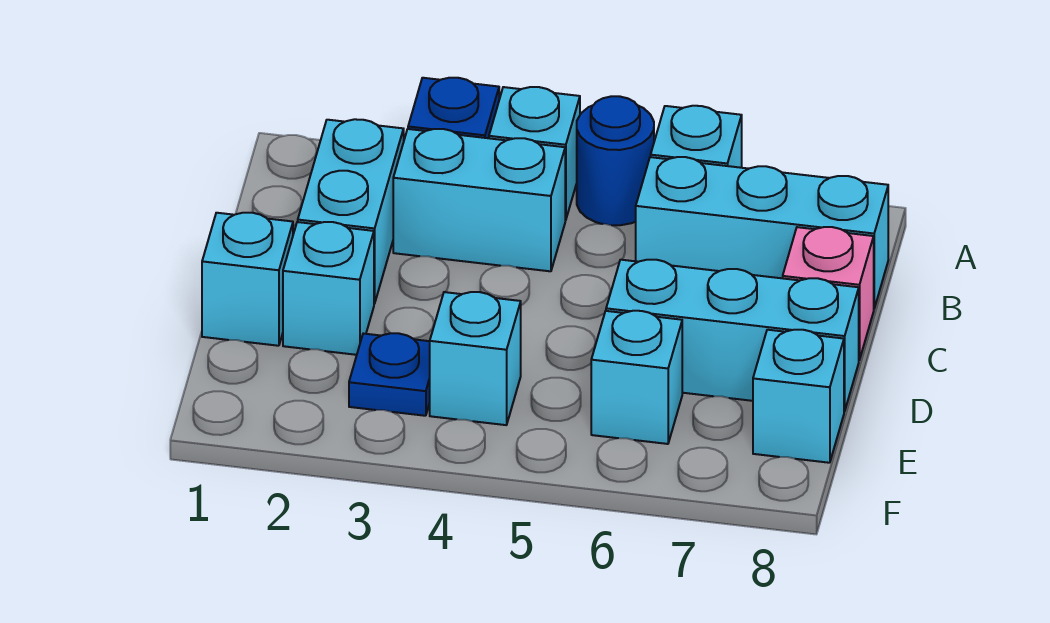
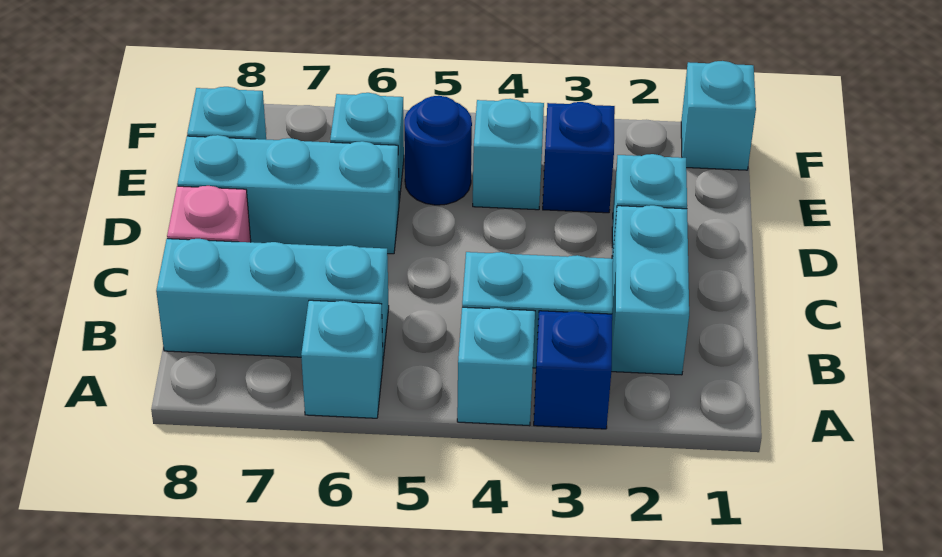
blue round brick A5 level 1 -> blue round brick E5 level 1
cyan brick D1 level 1 -> cyan brick F1 level 1
blue plate E3 level 1 -> blue brick E3 level 1

